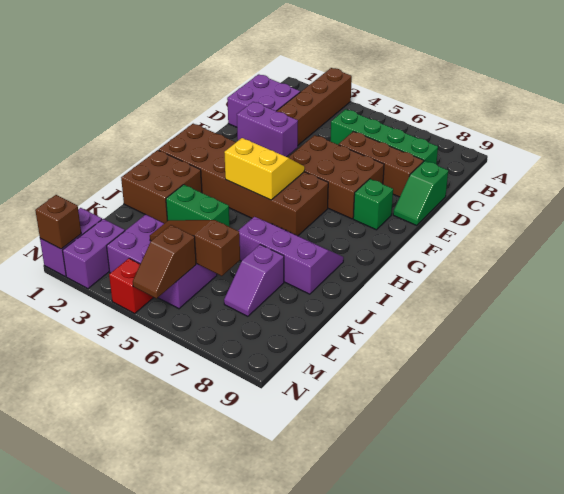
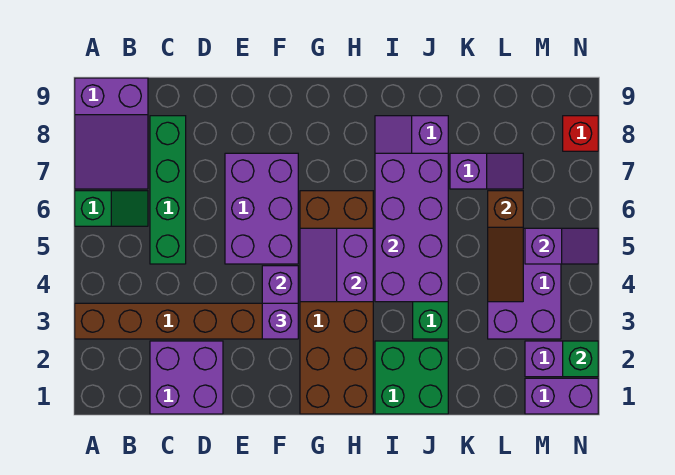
none -> purple slope A7:B9 level 1 top 9
brown brick D6:D8 level 1 -> none
green slope D9:E9 level 1 top D -> green slope A6:B6 level 1 top A
brown brick E5:F7 level 1 -> purple brick E5:F7 level 1
none -> purple brick F3 level 3
green brick F8 level 1 -> green brick N2 level 2
yellow slope G4:H5 level 2 top H -> purple slope G4:H5 level 2 top H
brown brick I1:J2 level 1 -> green brick I1:J2 level 1
none -> purple brick I4:J7 level 2
brown slope M5:N5 level 2 top M -> purple slope M5:N5 level 2 top M
brown brick N1 level 2 -> none
red brick N4 level 1 -> red brick N8 level 1

